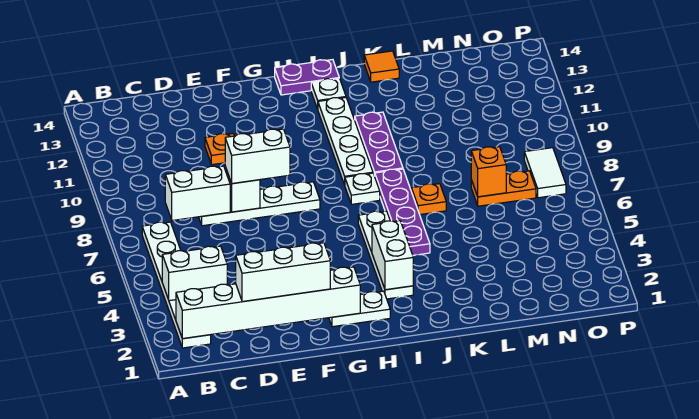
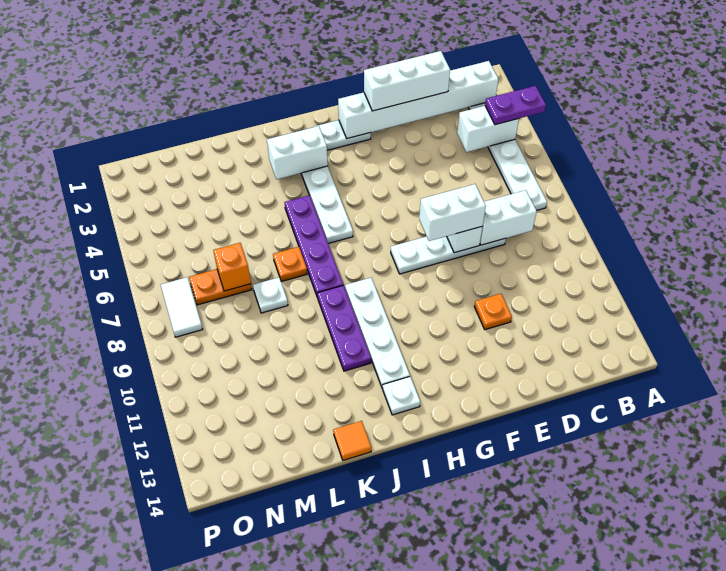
purple plate H14:I14 level 1 -> purple plate A4:B4 level 3
white brick I3:I4 level 2 -> white brick I3:J3 level 2
white plate I8 level 1 -> white plate L8 level 1

